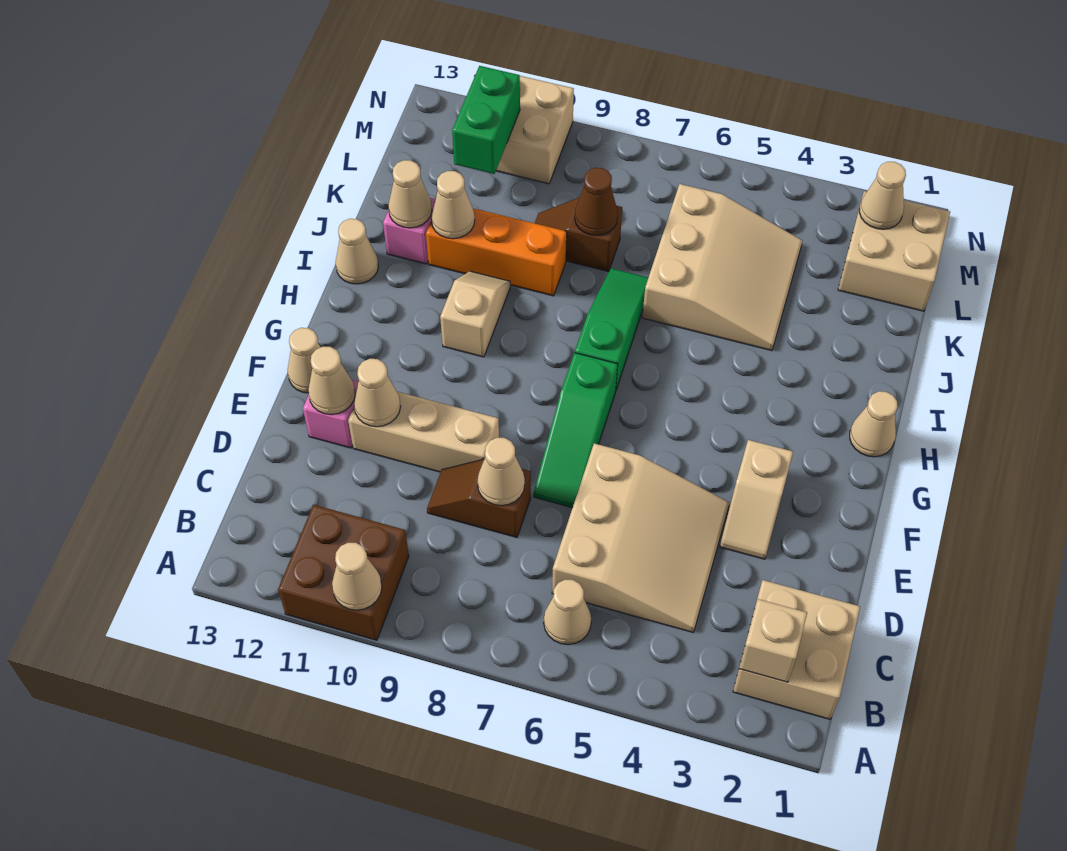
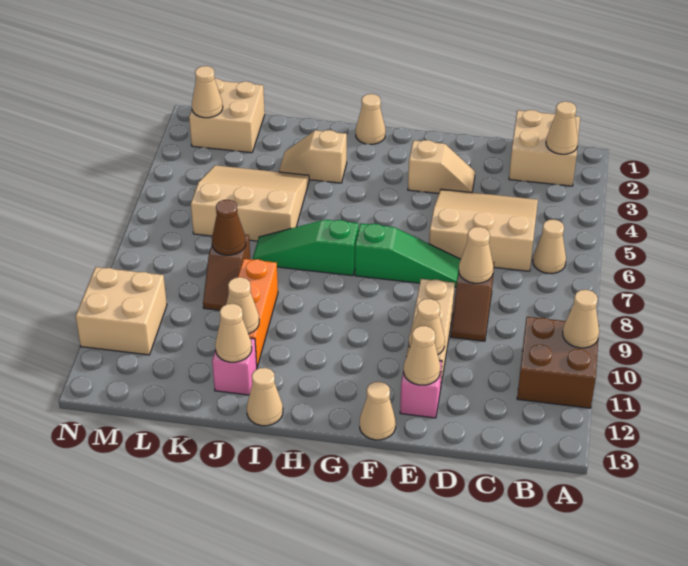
tan brick B2 level 2 -> tan cone B2 level 2
tan slope H10:I10 level 1 top H -> tan slope I3:J3 level 1 top I
green brick L11:M11 level 2 -> none

